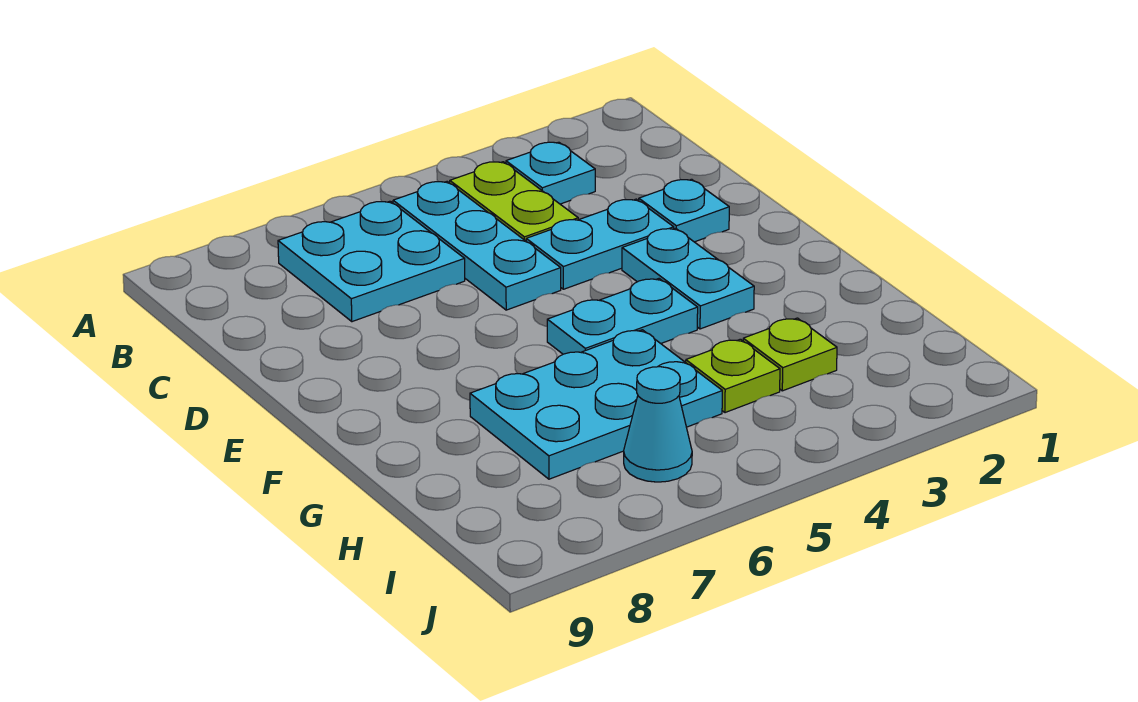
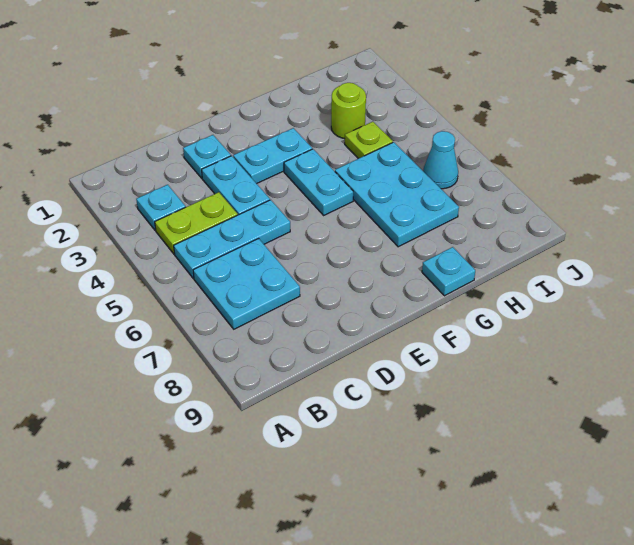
none -> cyan plate G9 level 1
lime plate H3 level 1 -> lime round brick H3 level 1

